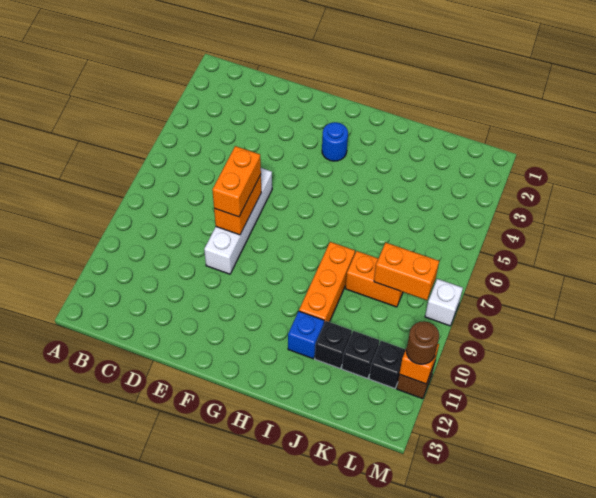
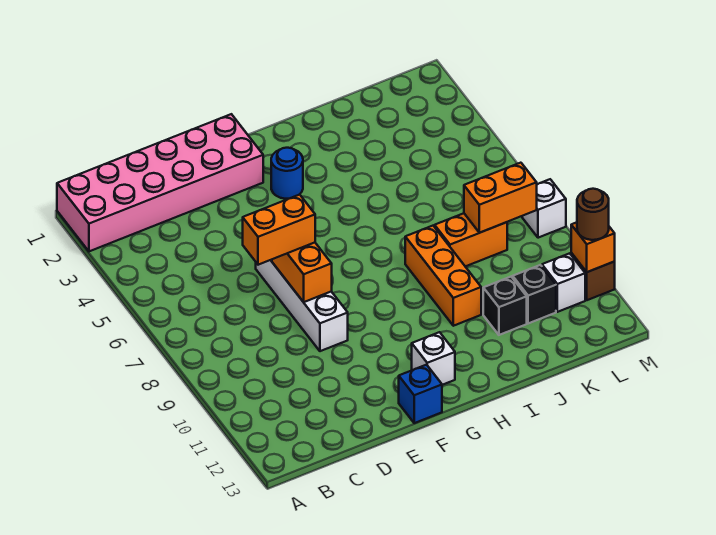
none -> pink brick A1:F2 level 1
orange brick E7:E8 level 3 -> orange brick D7:E7 level 3
none -> white brick G12 level 1
blue brick I11 level 1 -> blue brick F13 level 1
black brick L11 level 1 -> white brick L11 level 1

